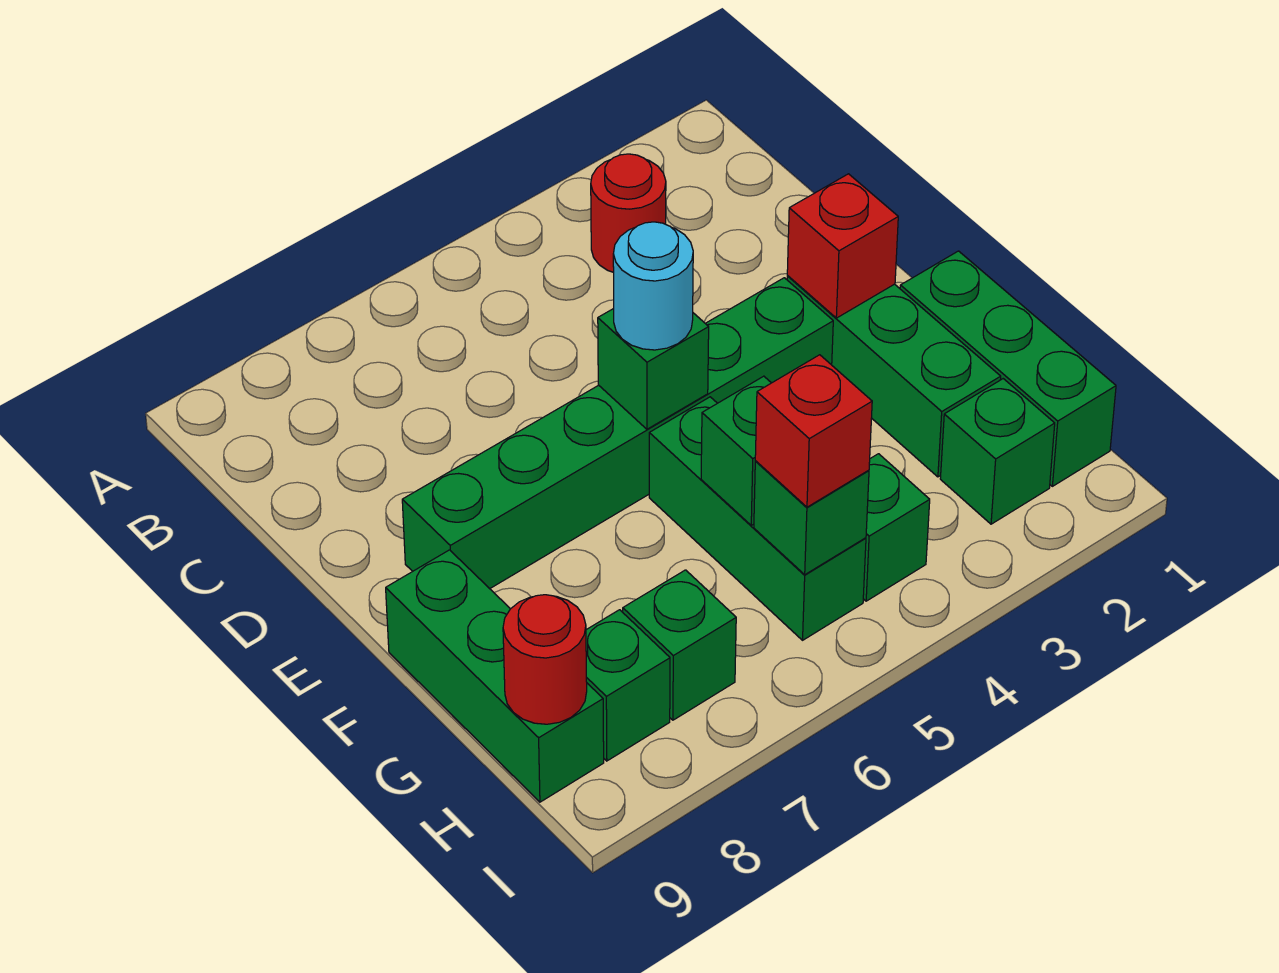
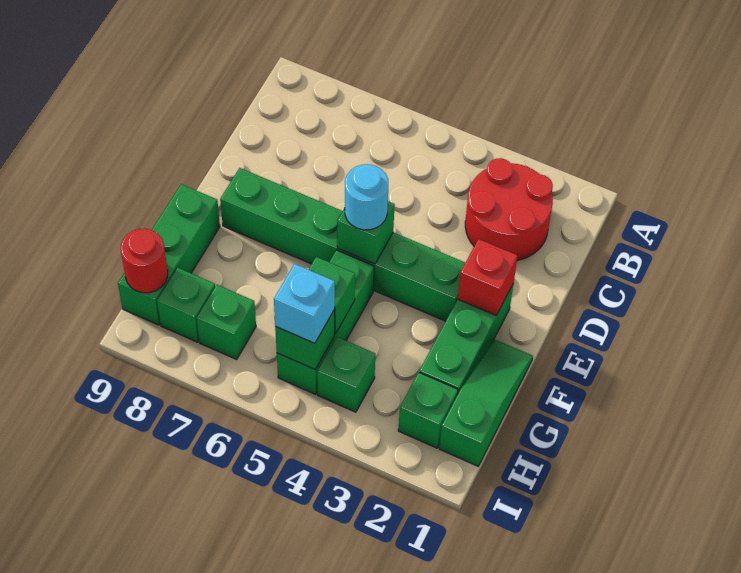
red round brick B3 level 1 -> red round brick B2:C3 level 1
green brick F1:H1 level 1 -> green slope F1:H1 level 1 top H
red brick H5 level 3 -> cyan brick H5 level 3

